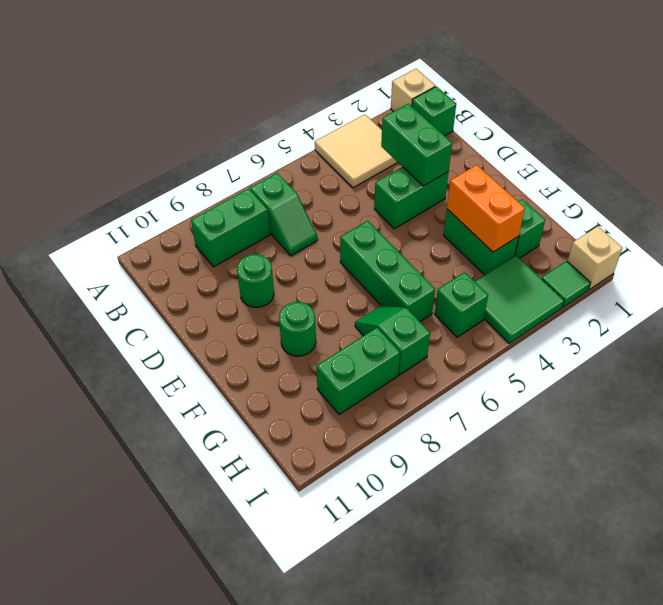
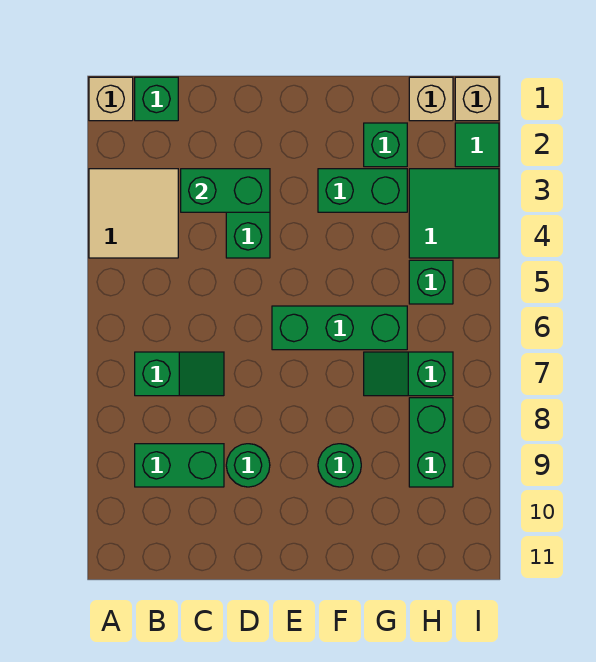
green brick B8:B9 level 1 -> green brick B9:C9 level 1
orange brick F3:G3 level 2 -> none
none -> tan brick H1 level 1

